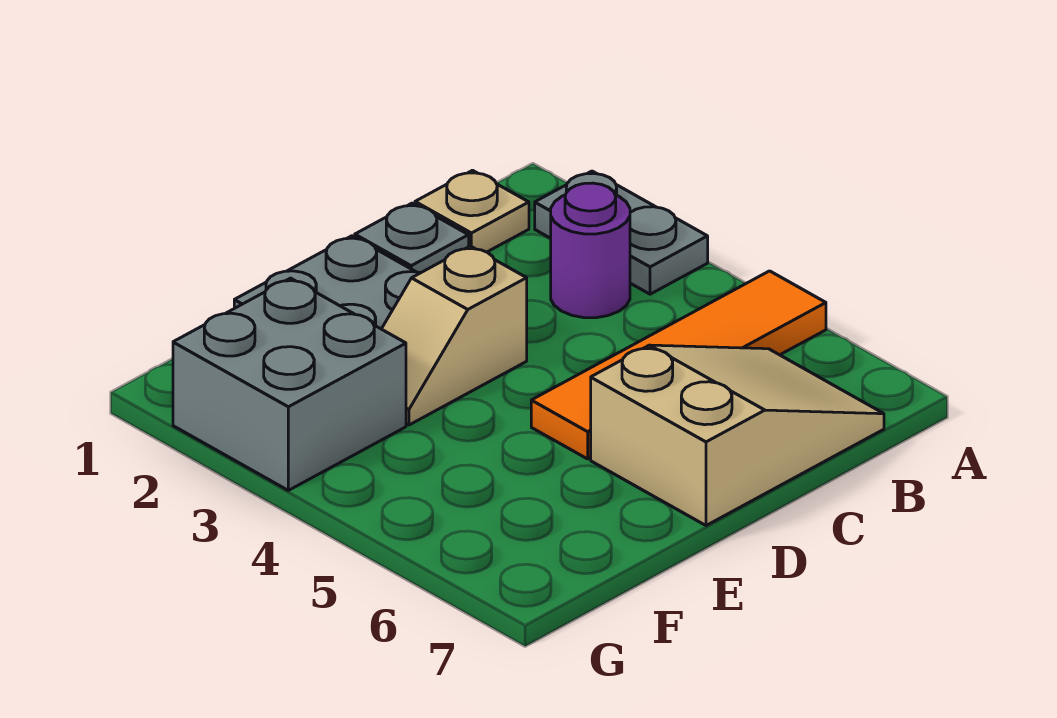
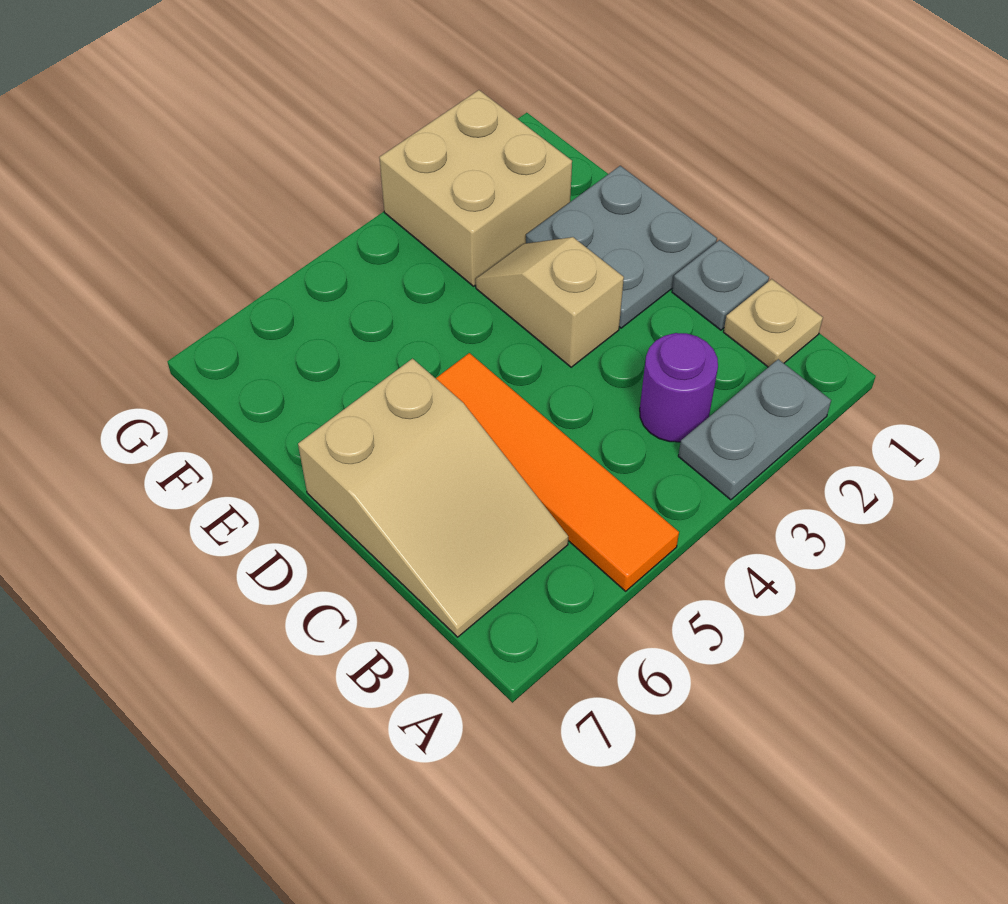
grey brick F2:G3 level 1 -> tan brick F2:G3 level 1

